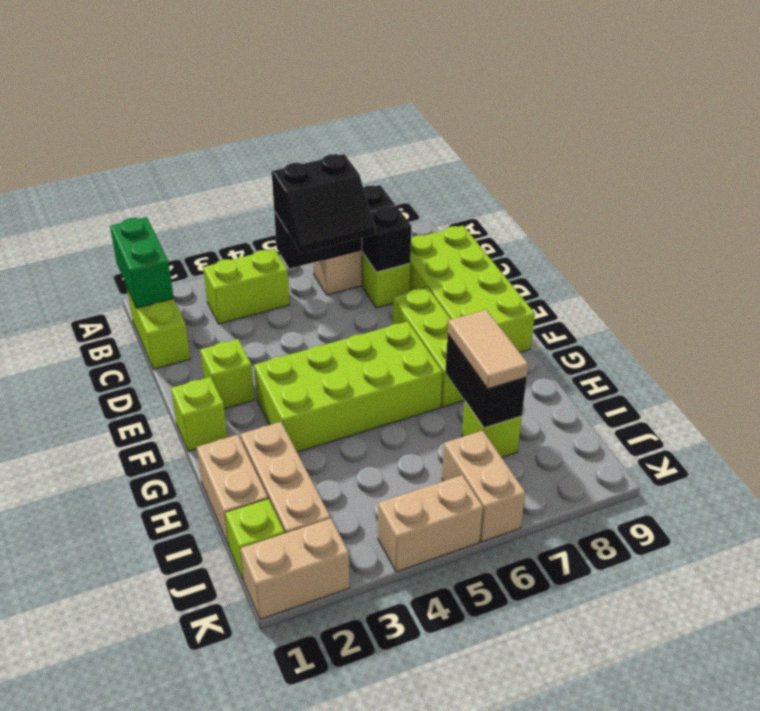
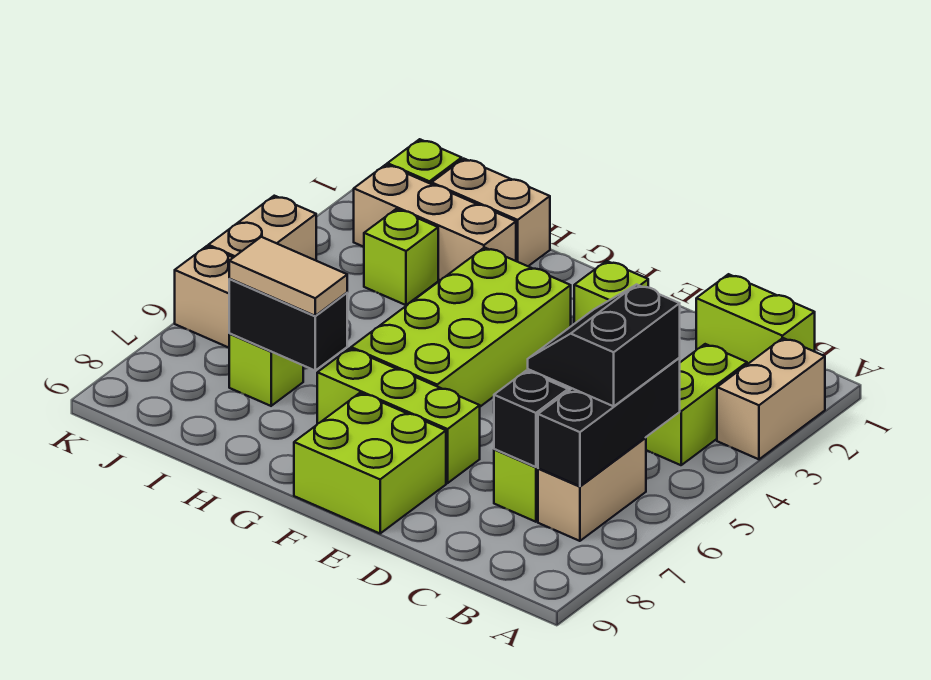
green brick A1:B1 level 2 -> none
lime brick C8:F9 level 1 -> lime brick E8:F9 level 1
lime brick F1 level 1 -> lime brick I3 level 1
tan brick K1:K2 level 1 -> tan brick A2:A3 level 1

